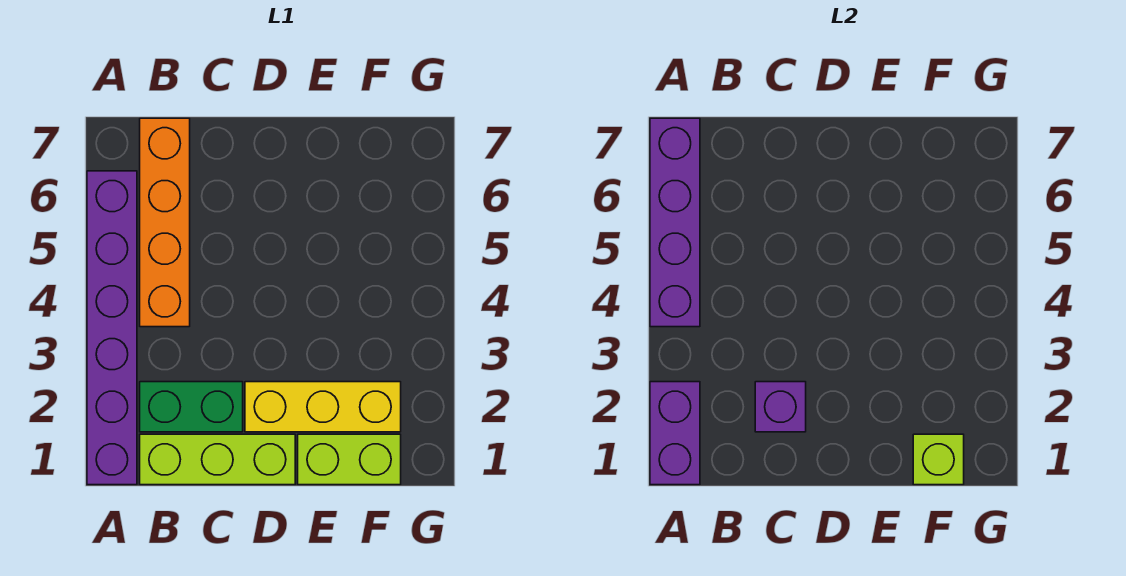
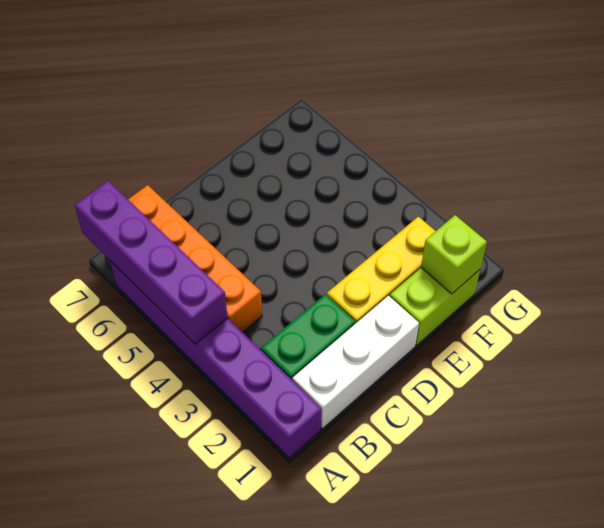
purple brick A1:A2 level 2 -> none
lime brick B1:D1 level 1 -> white brick B1:D1 level 1
purple brick C2 level 2 -> none

